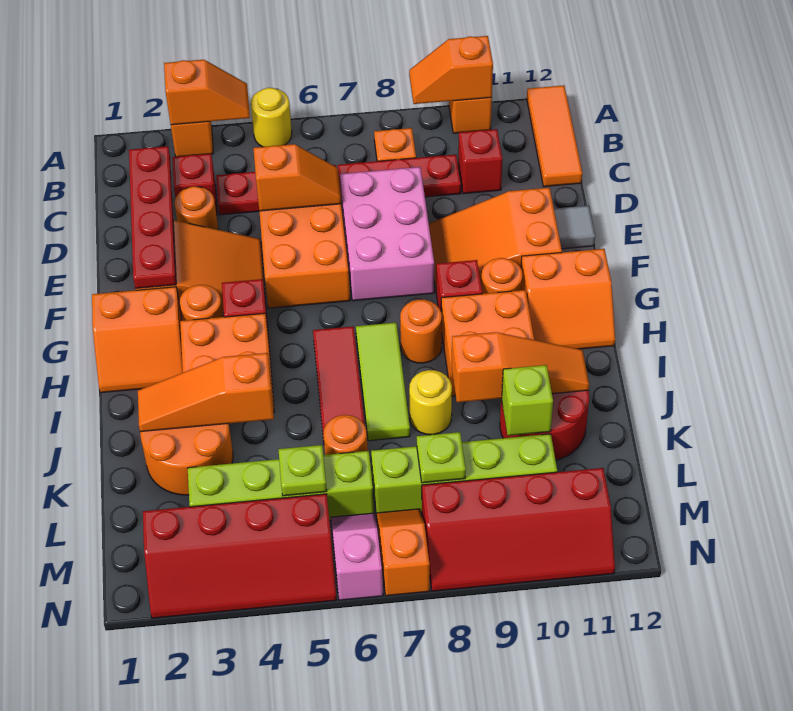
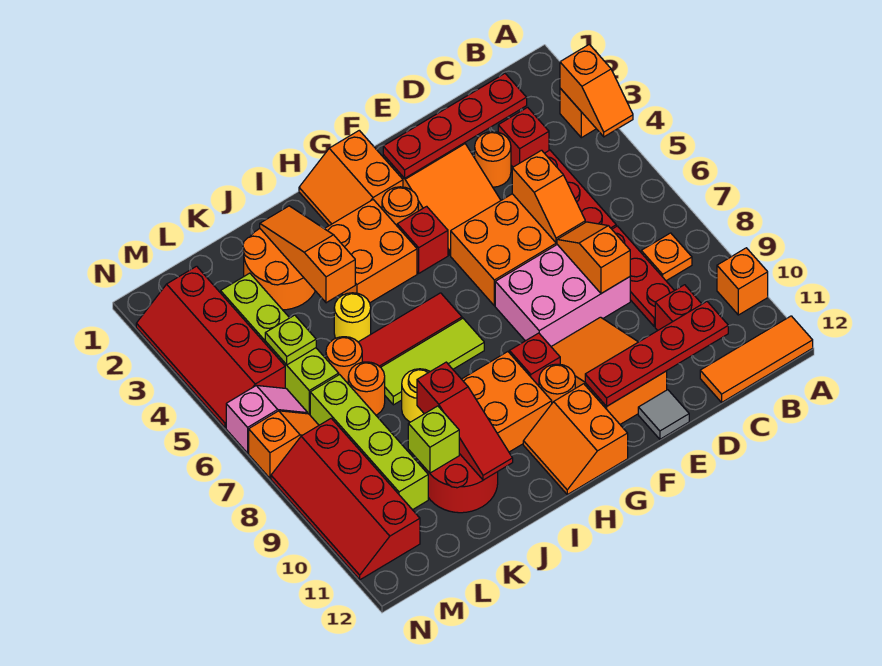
yellow round brick A5 level 1 -> yellow round brick J5 level 1
orange slope A9:A10 level 2 top 10 -> orange slope D7:D8 level 2 top 8
none -> red plate C11:F11 level 2
orange round brick H8 level 1 -> orange round brick K7 level 1
orange slope J9:J11 level 2 top 9 -> red slope J9:J11 level 2 top 9
lime plate L8 level 2 -> none

